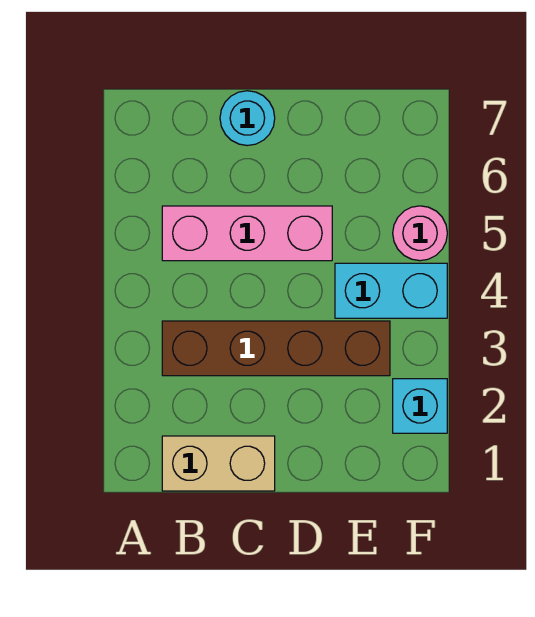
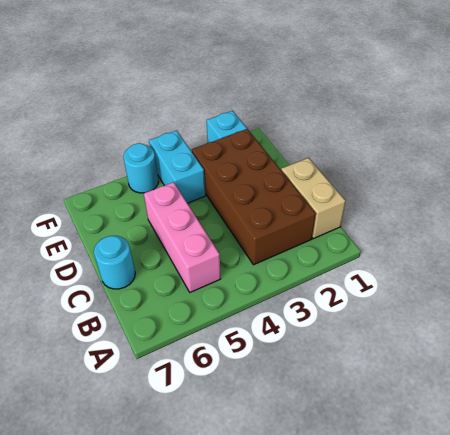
brown brick B3:E3 level 1 -> brown brick B2:E3 level 1
pink round brick F5 level 1 -> cyan round brick F5 level 1

